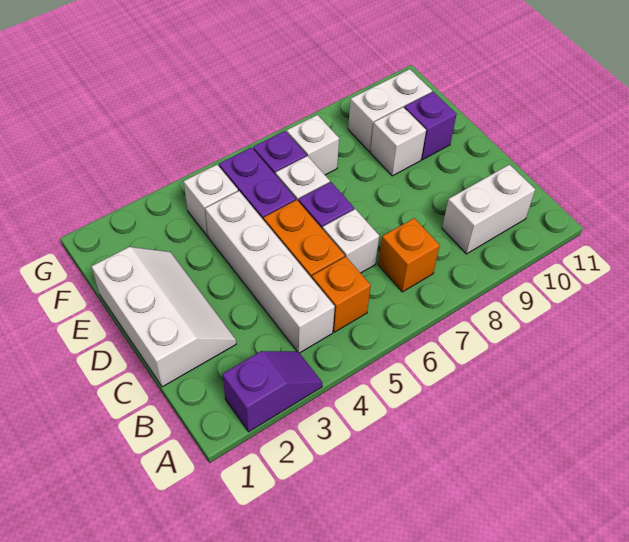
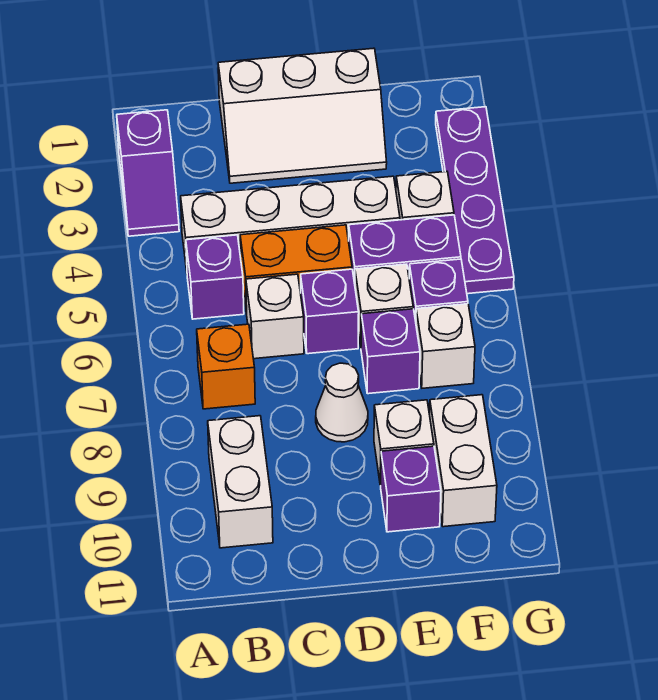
orange brick B5 level 1 -> purple brick B5 level 1
none -> white cone D8 level 1
none -> purple brick E7 level 1
none -> purple plate G2:G5 level 1

